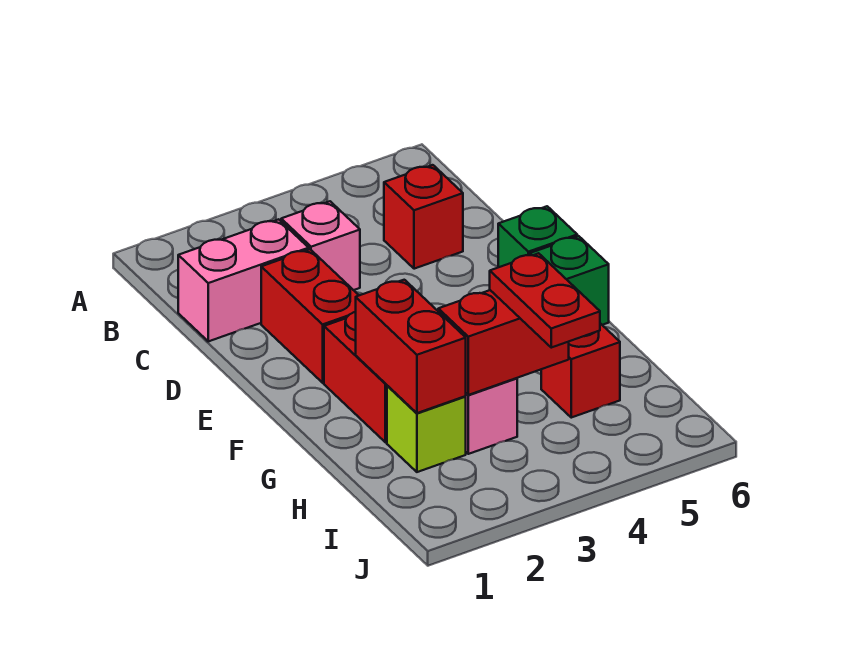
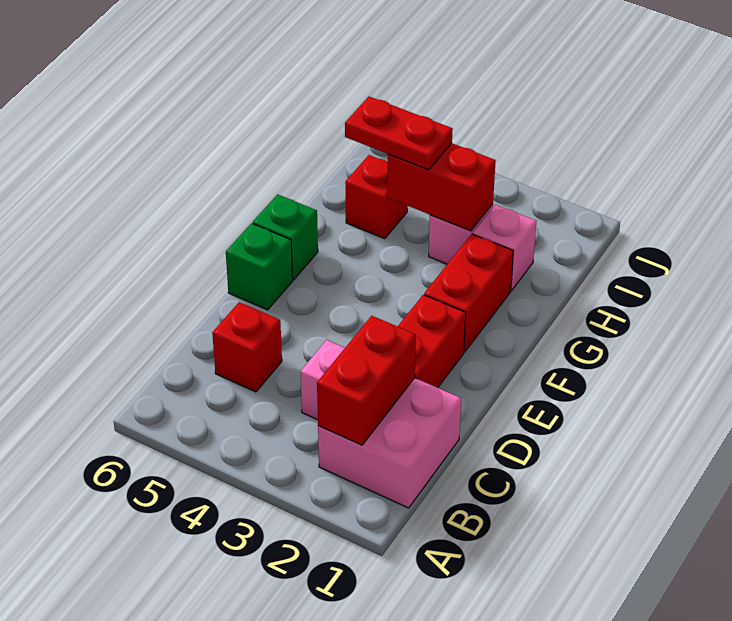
pink brick C1:C2 level 1 -> pink brick B1:C2 level 1
red brick G2:H2 level 2 -> red brick B2:C2 level 2
lime brick H2 level 1 -> pink brick H2 level 1
red plate H4:I4 level 3 -> red plate H4:H5 level 3

